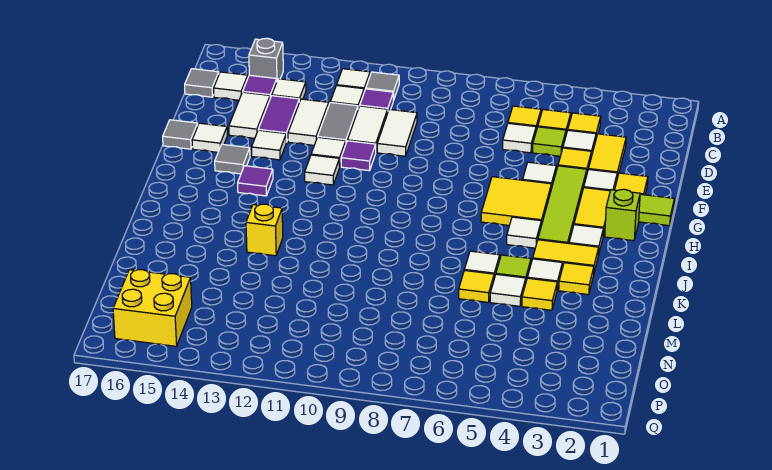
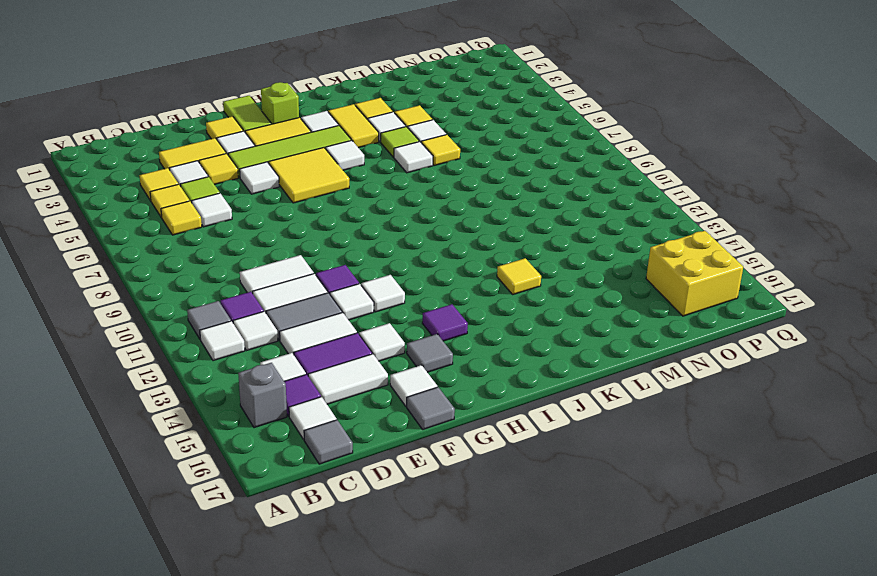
yellow brick K13 level 1 -> yellow tile K13 level 1

